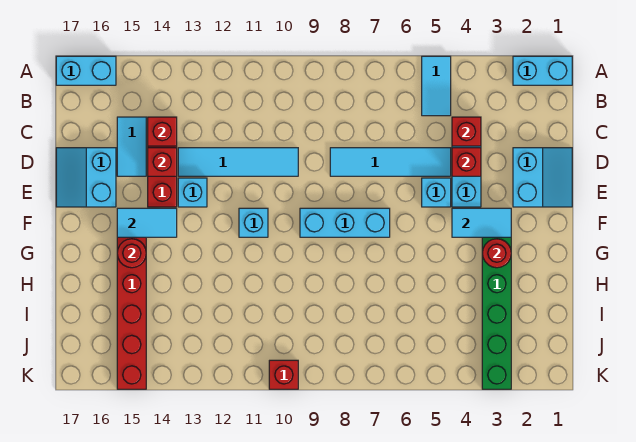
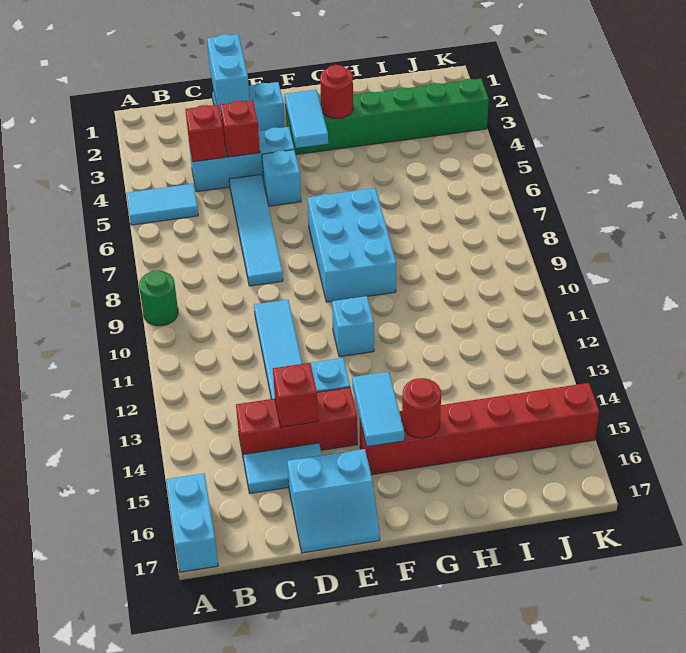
cyan brick A1:A2 level 1 -> cyan brick D1:D2 level 2
none -> green round brick A9 level 1
red brick C14 level 2 -> none
cyan brick F7:F9 level 1 -> cyan brick F7:G9 level 1
red brick K10 level 1 -> none

